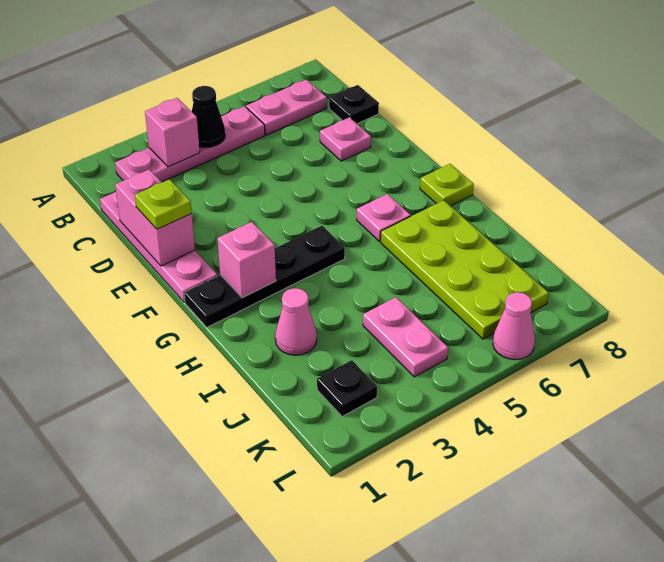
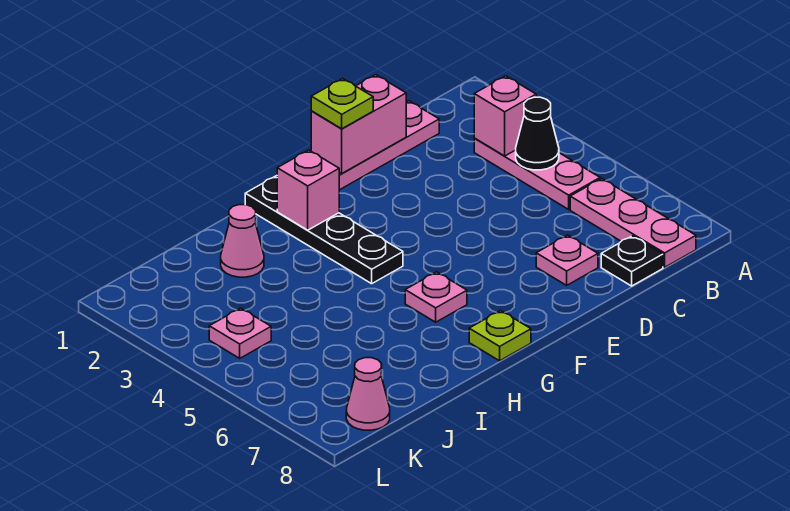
pink plate B2:B5 level 1 -> pink plate B3:B5 level 1
pink plate B6:B7 level 1 -> pink plate B6:B8 level 1
lime plate H6:K7 level 1 -> none
pink plate J4:K4 level 1 -> pink plate K4 level 1
black plate K2 level 1 -> none
pink cone L6 level 1 -> pink cone K8 level 1

